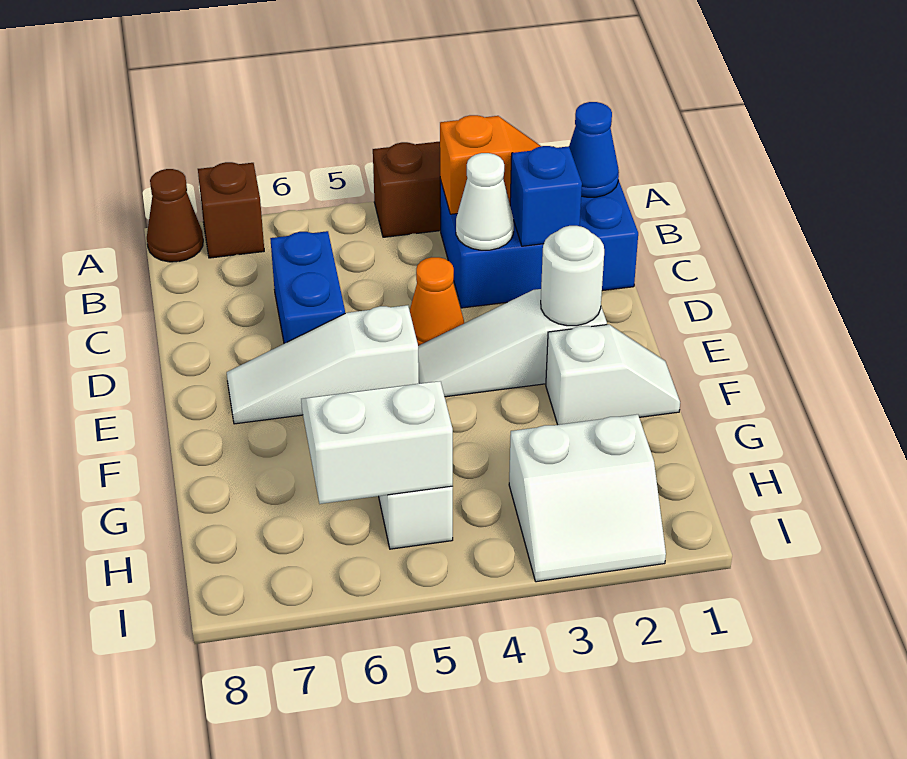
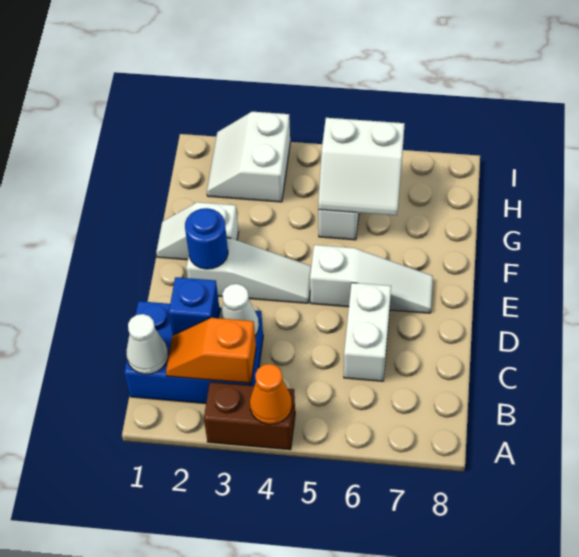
brown brick A7 level 1 -> none
brown cone A8 level 1 -> none
blue cone B1 level 2 -> white cone B1 level 2
blue brick C6:D6 level 1 -> white brick C6:D6 level 1
orange cone D4 level 1 -> orange cone A4 level 2
white round brick E2 level 2 -> blue round brick E2 level 2
white slope H2:I3 level 1 top H -> white slope H2:I3 level 1 top 3

